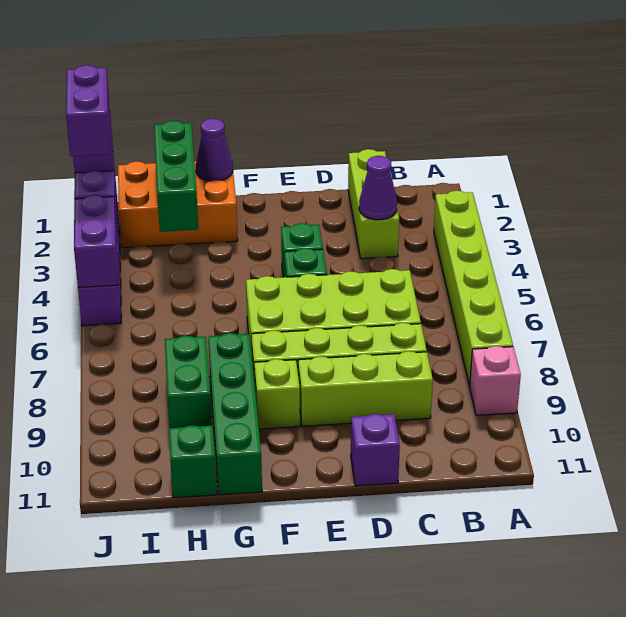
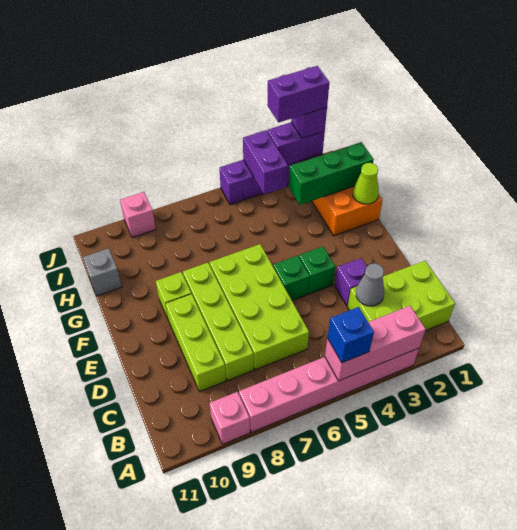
lime brick A3:A8 level 1 -> pink brick A3:A8 level 1
none -> pink brick A3:A5 level 2
none -> blue brick A5 level 3
lime brick C1:C3 level 1 -> lime brick B1:C3 level 1
purple cone C3 level 2 -> grey cone C3 level 2
purple brick D11 level 1 -> purple brick D3 level 1
purple cone G1 level 2 -> lime cone G1 level 2
green brick G8:G11 level 1 -> none
green brick H8:H9 level 1 -> none
green brick H11 level 1 -> grey brick H11 level 1
purple brick J4:J5 level 2 -> purple brick I4:J4 level 2
none -> pink brick J9 level 1

